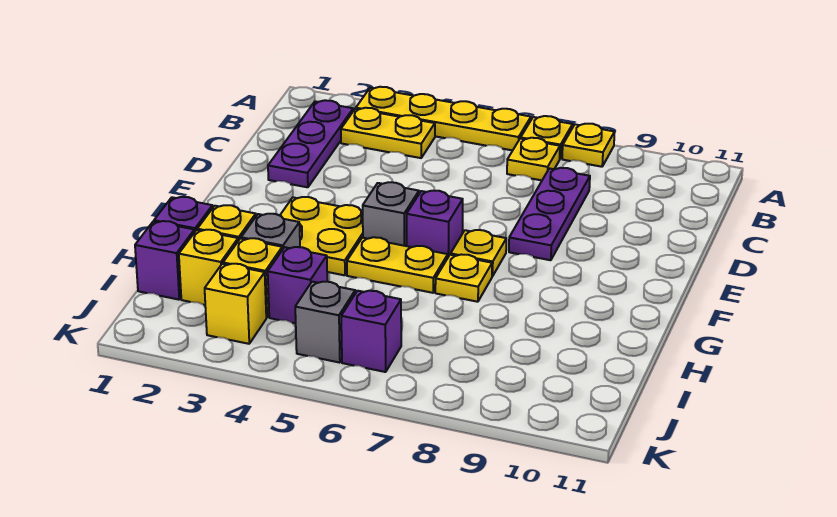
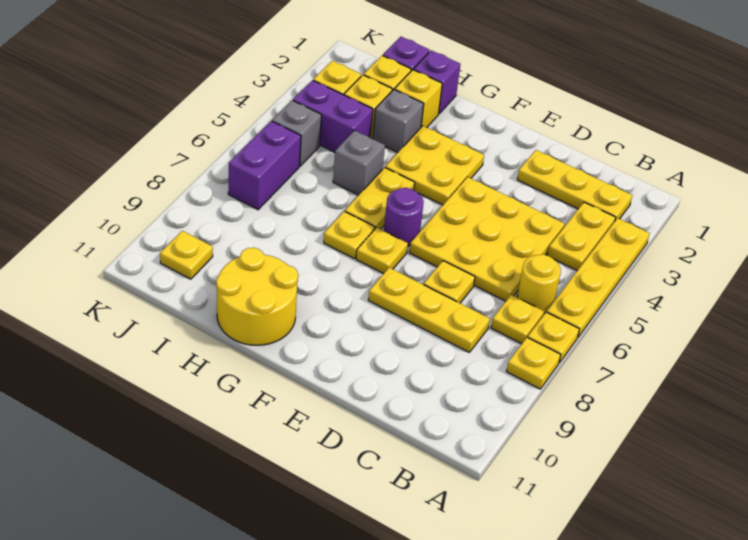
purple plate B2:D2 level 1 -> yellow plate B2:D2 level 1
none -> yellow round brick B6 level 1
none -> yellow plate C4:E6 level 1
purple plate C8:E8 level 1 -> yellow plate C8:E8 level 1
none -> yellow plate D7 level 1
grey brick F5 level 1 -> grey brick H5 level 1
purple brick F6 level 1 -> purple round brick F6 level 1
none -> yellow round brick G10:H11 level 1
purple brick I4 level 1 -> purple brick I4:J4 level 1
purple brick J6 level 1 -> purple brick J6:J7 level 1
none -> yellow plate J10 level 1

